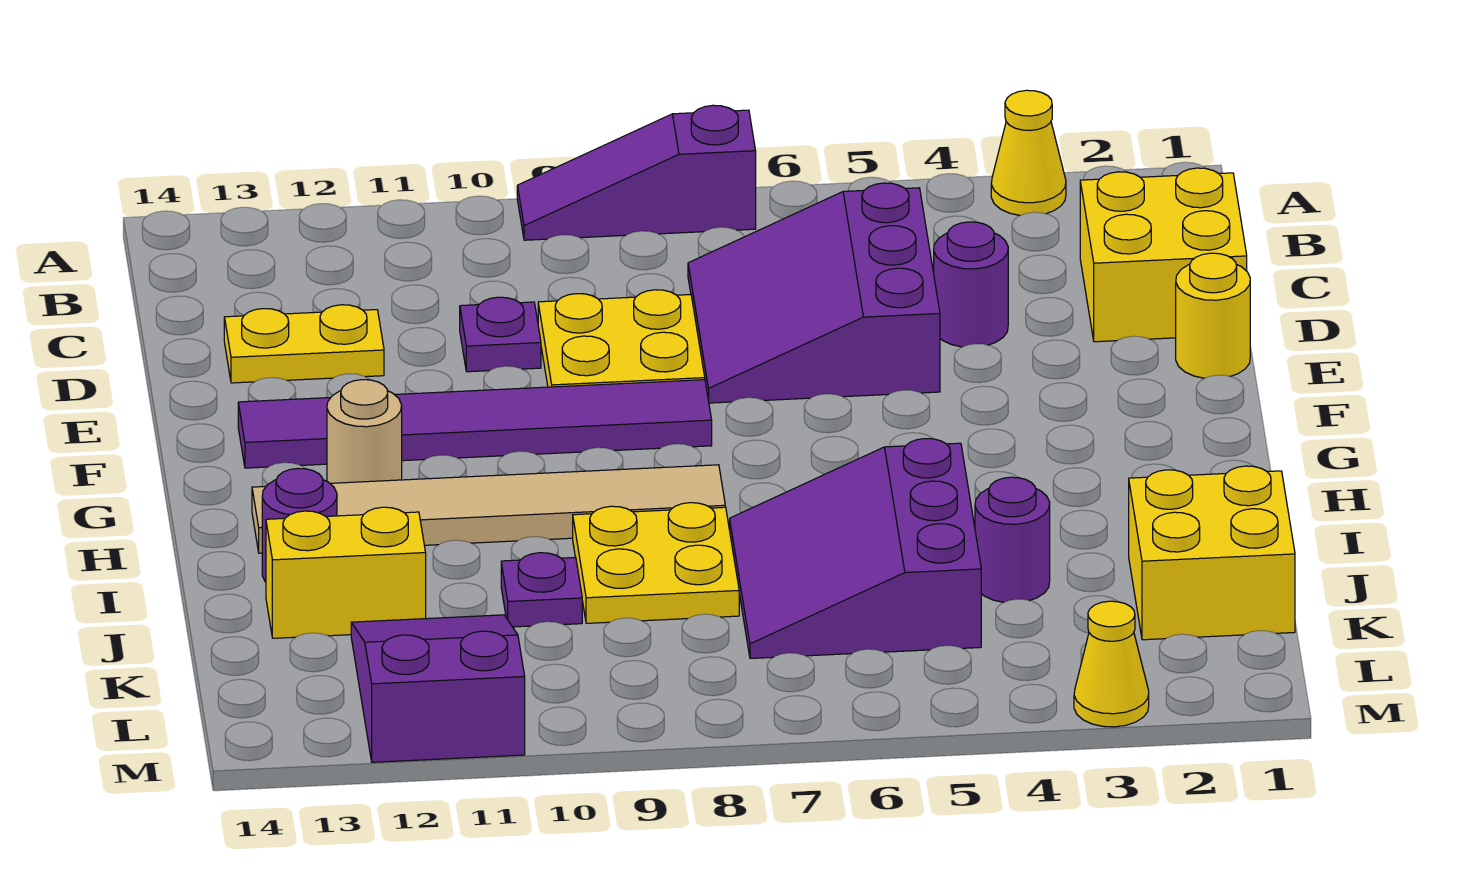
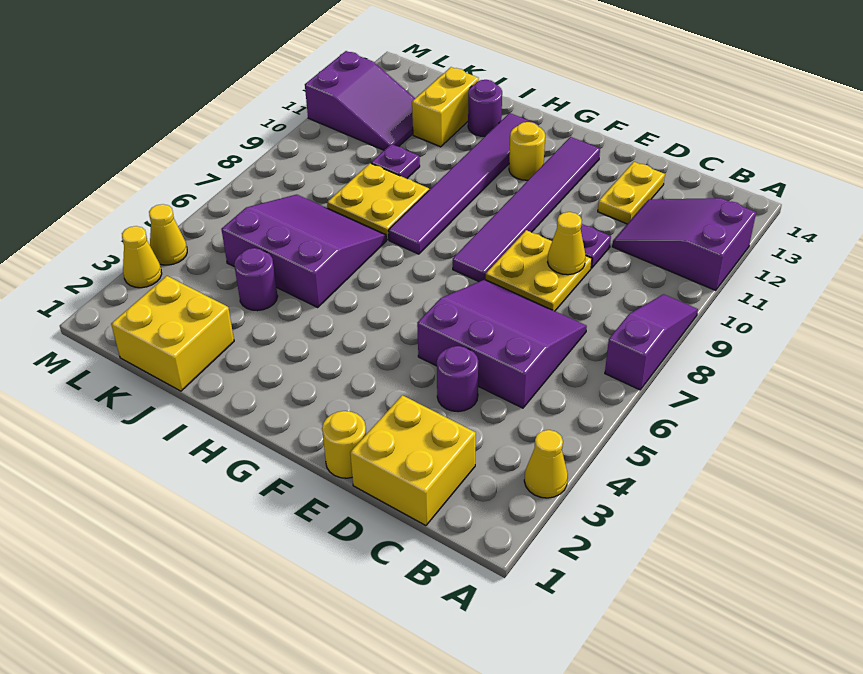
none -> purple slope A11:C12 level 1 top A
none -> yellow cone D9 level 2
tan round brick G12 level 1 -> yellow round brick G12 level 1
tan tile H8:H13 level 1 -> purple tile H8:H13 level 1
none -> yellow cone M4 level 1

